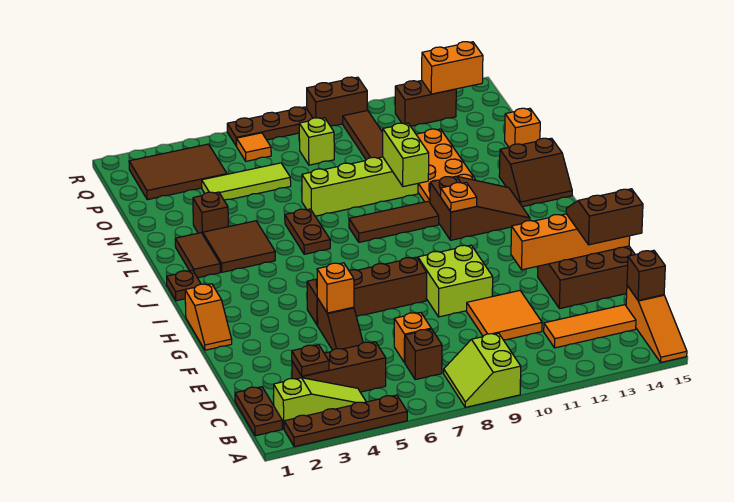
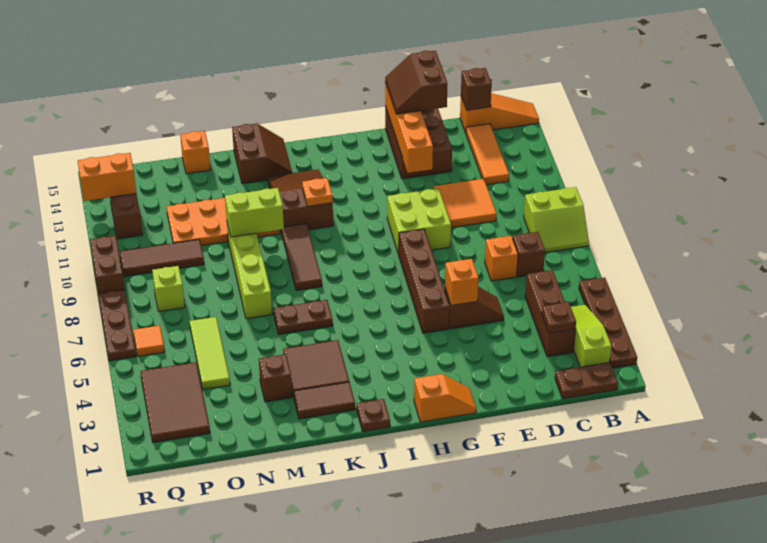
orange brick Q13:Q14 level 2 -> orange brick Q13:R13 level 2

